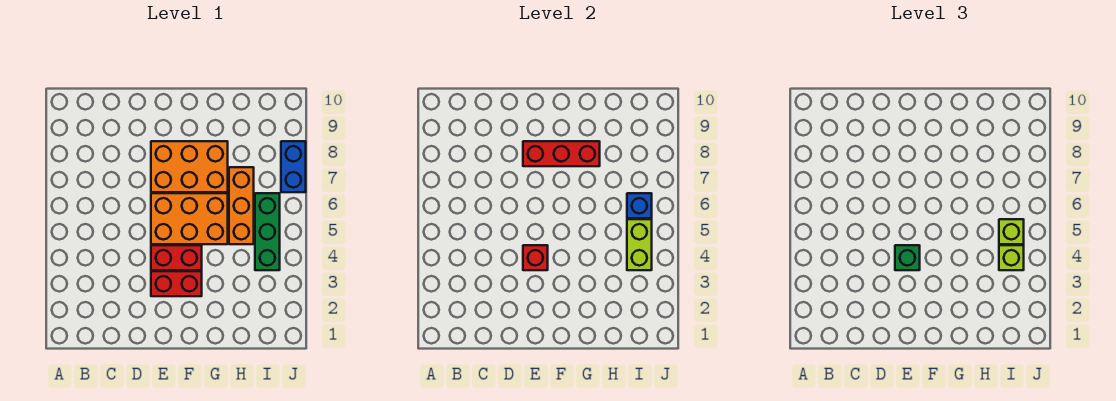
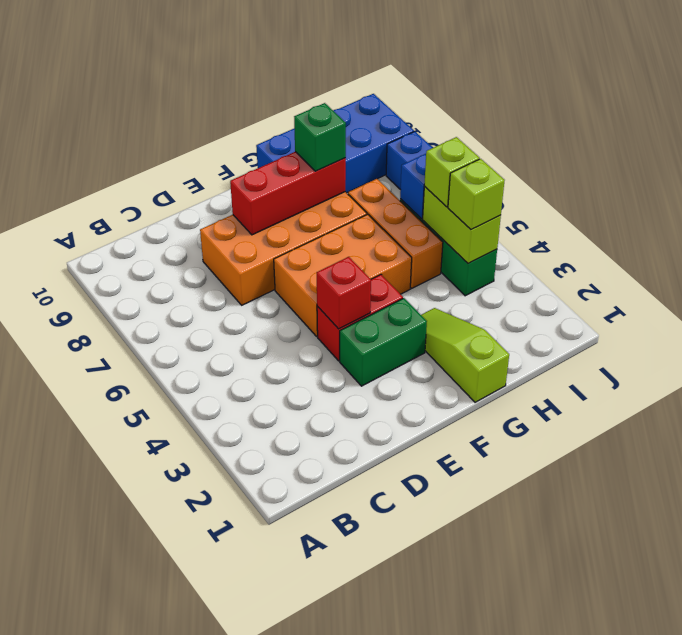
red brick E3:F3 level 1 -> green brick E3:F3 level 1
green brick E4 level 3 -> green brick G8 level 3
orange brick E7:G8 level 1 -> orange brick D7:G8 level 1
none -> lime slope G1:G3 level 1 top 1
none -> blue brick G9:J10 level 1

